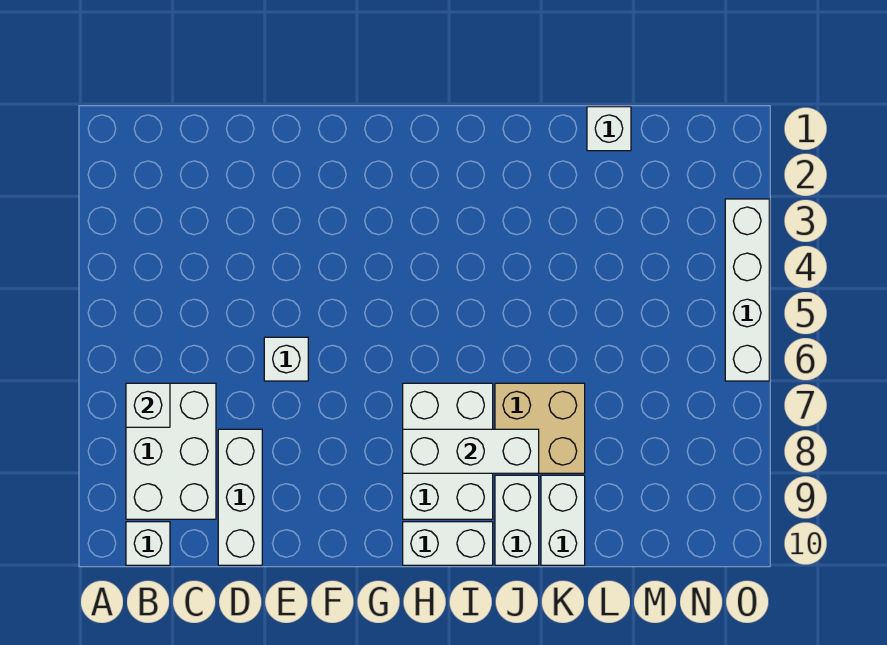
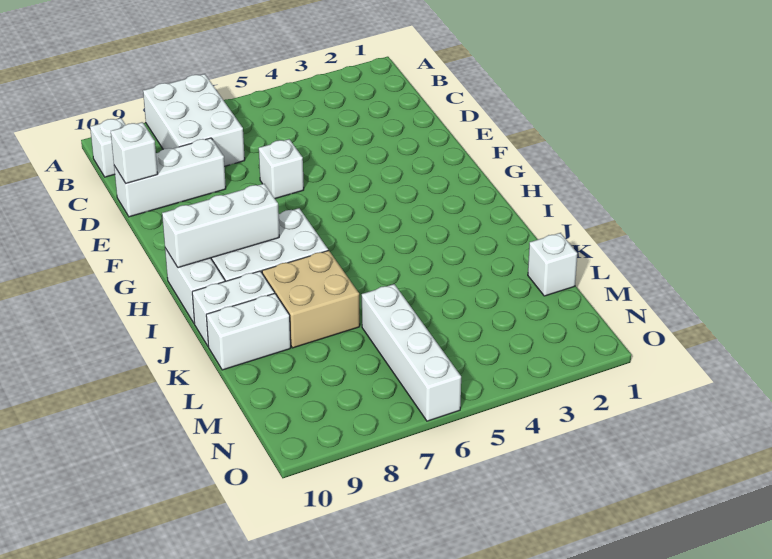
white brick B7:C9 level 1 -> white brick A7:C8 level 1
white brick B7 level 2 -> white brick D10 level 2
white brick H8:J8 level 2 -> white brick H8:H10 level 2
white brick O3:O6 level 1 -> white brick L6:O6 level 1

